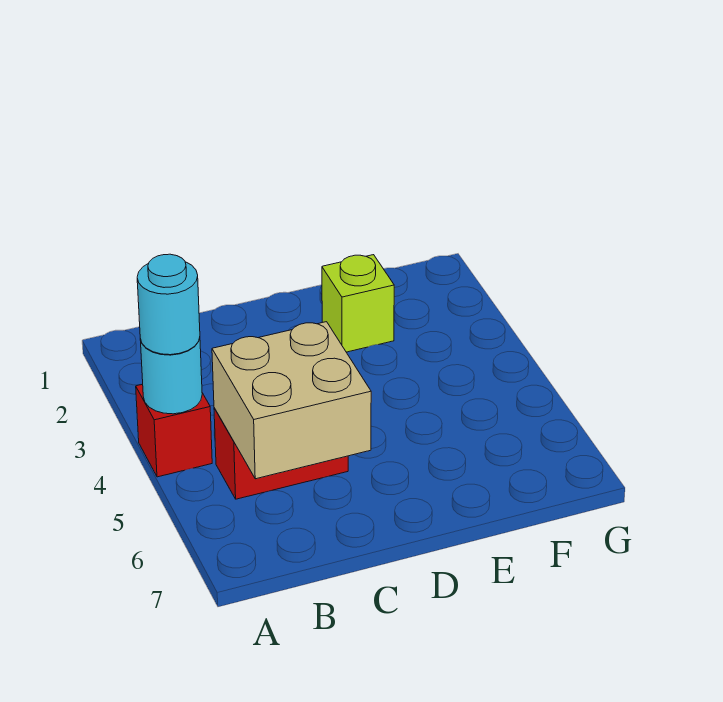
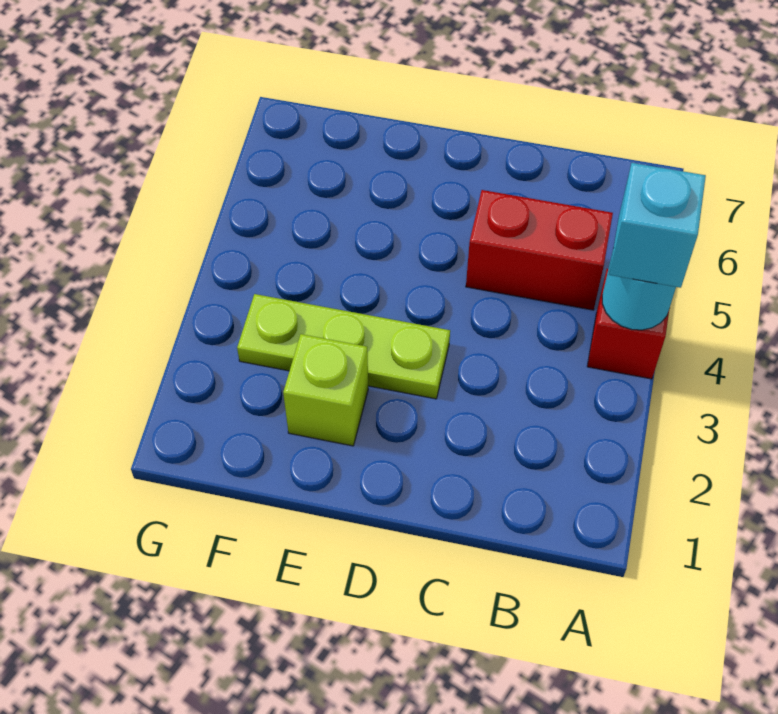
cyan round brick A4 level 3 -> cyan brick A4 level 3
tan brick B5:C6 level 2 -> none
none -> lime plate D3:F3 level 1

